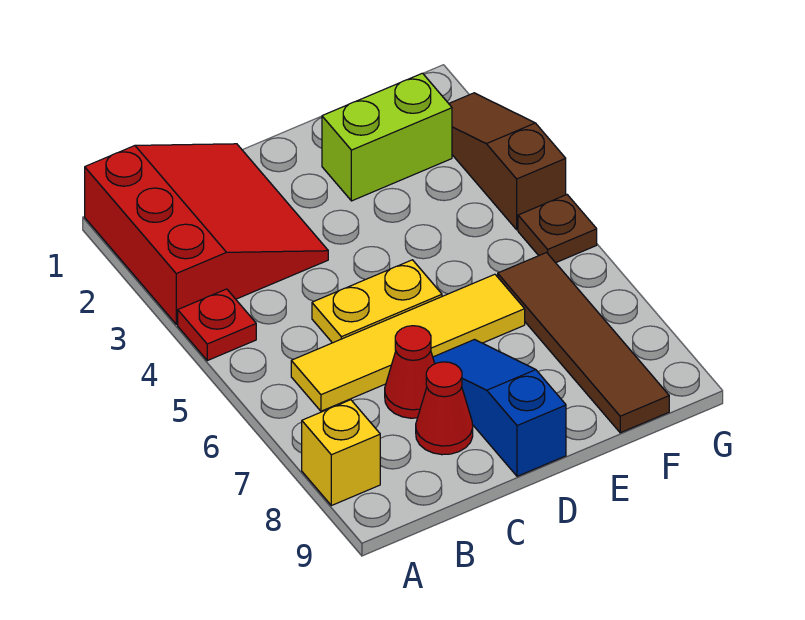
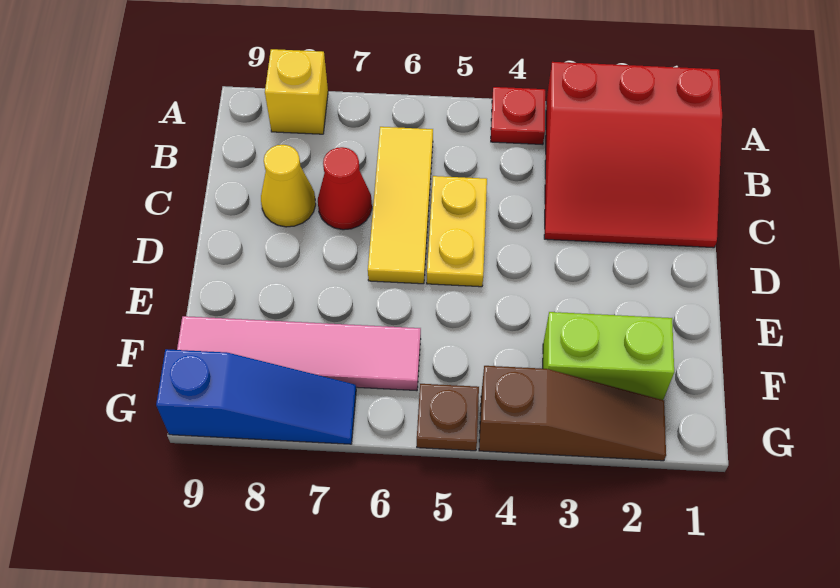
yellow tile B6:E6 level 1 -> yellow tile B6:D6 level 1
red cone C8 level 1 -> yellow cone C8 level 1
blue slope D7:D9 level 1 top 9 -> blue slope G7:G9 level 1 top 9
lime brick E2:F2 level 1 -> lime brick F2:F3 level 1
brown tile F6:F9 level 1 -> pink tile F6:F9 level 1

